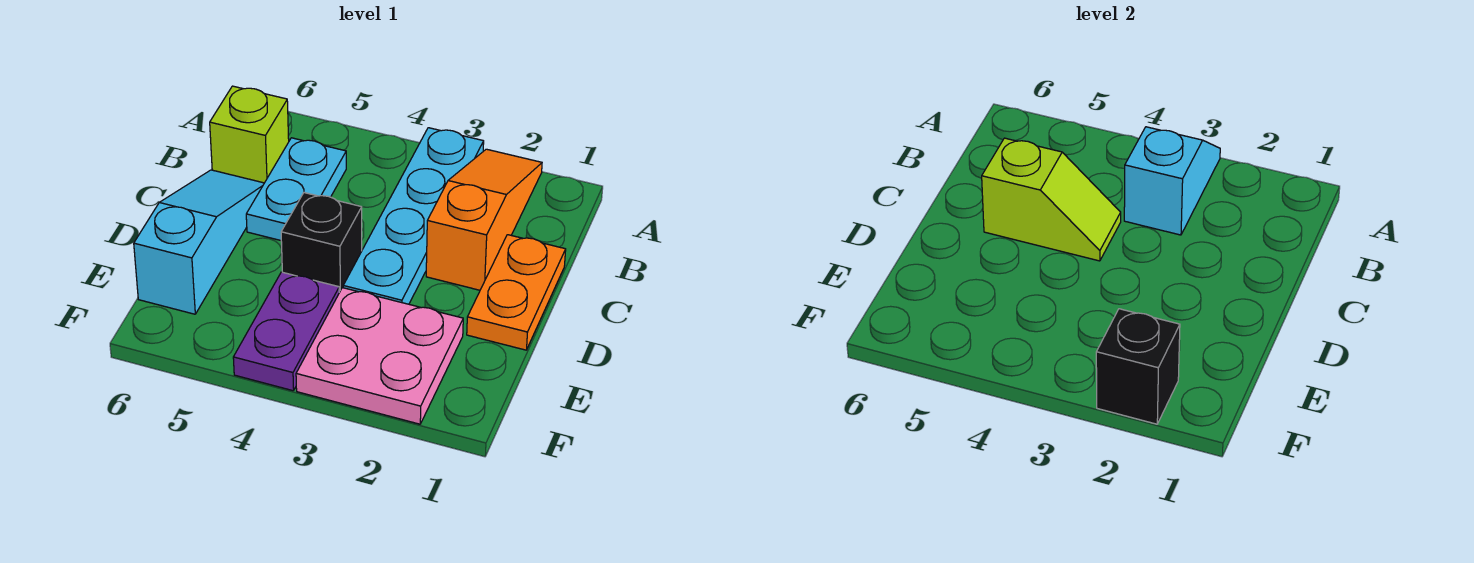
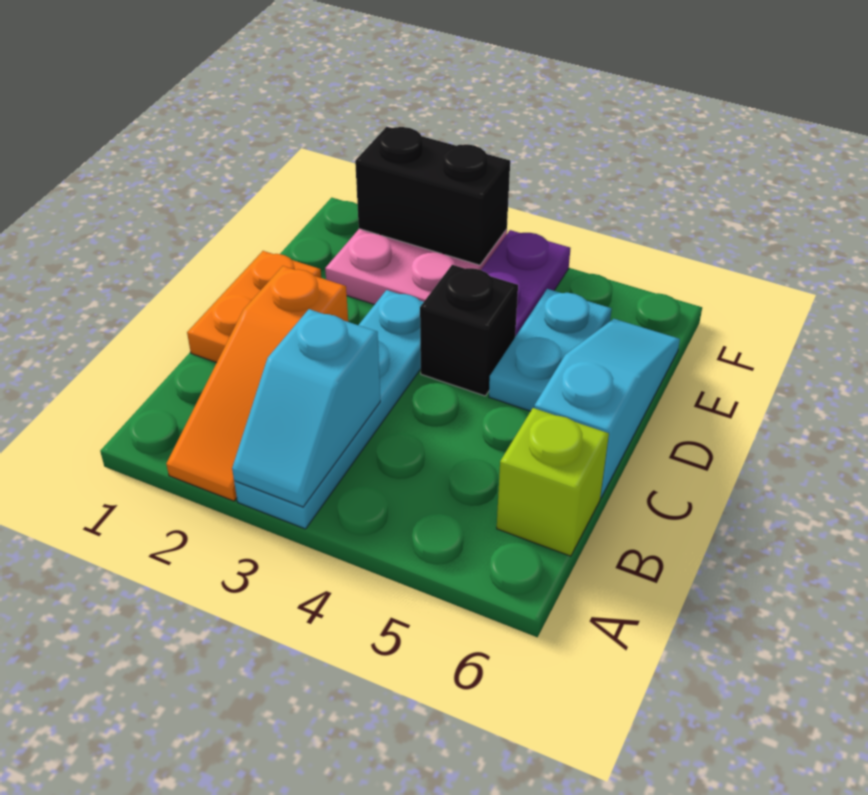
cyan plate B5:C5 level 1 -> cyan plate D5:E5 level 1
lime slope C4:C5 level 2 top 5 -> none
cyan slope C6:E6 level 1 top E -> cyan slope C6:E6 level 1 top C
black brick F2 level 2 -> black brick F2:F3 level 2

